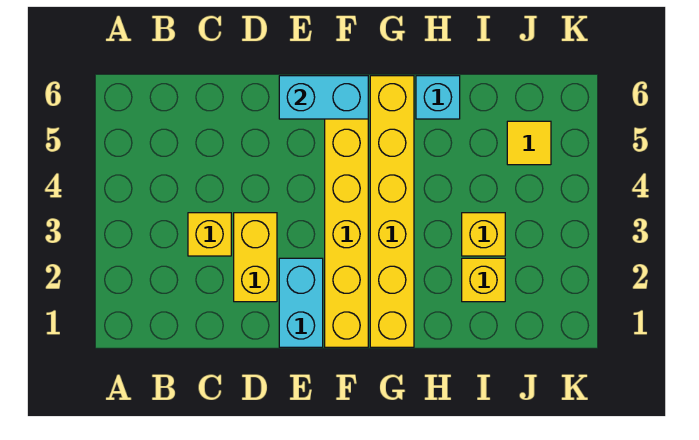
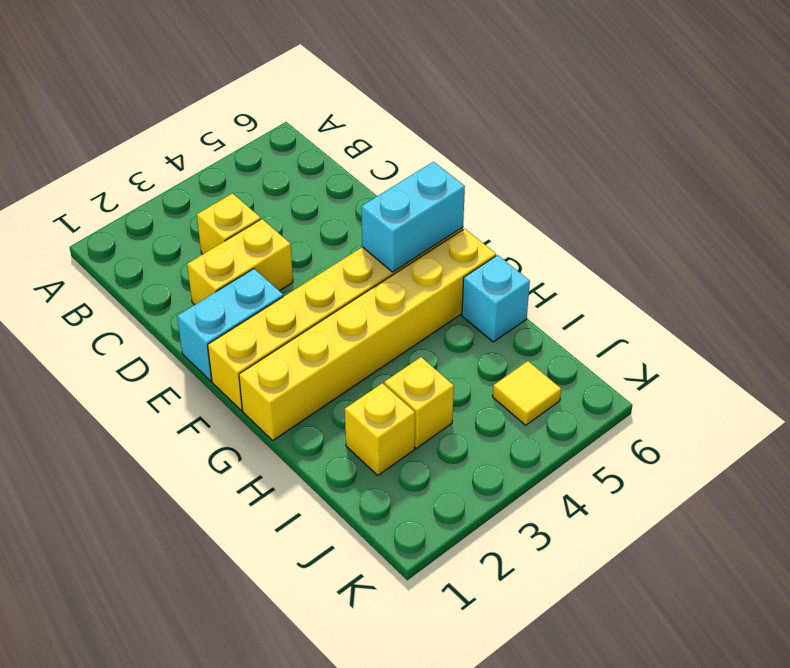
cyan brick E6:F6 level 2 -> cyan brick F5:F6 level 2

